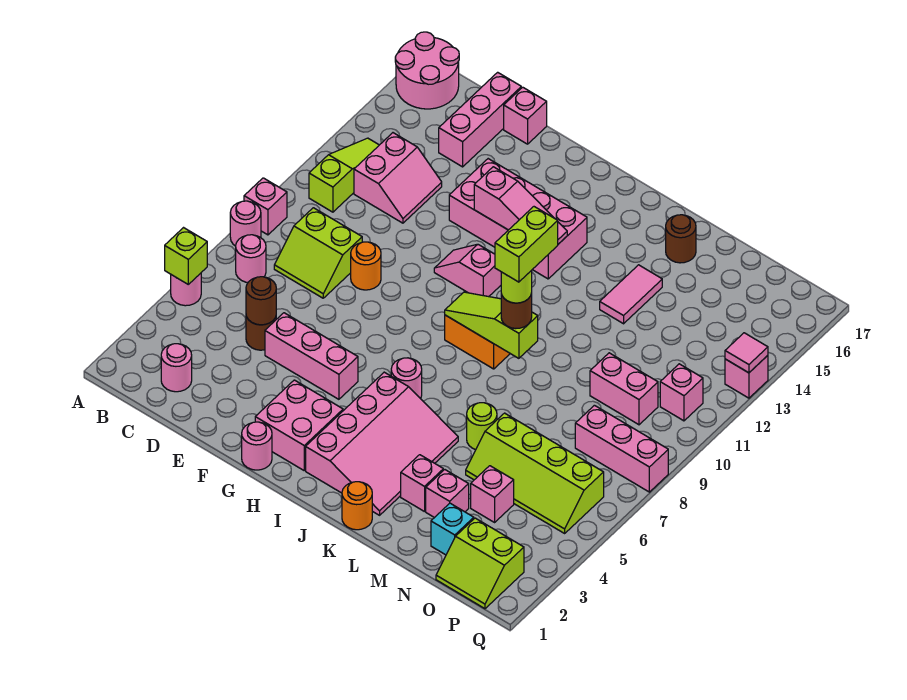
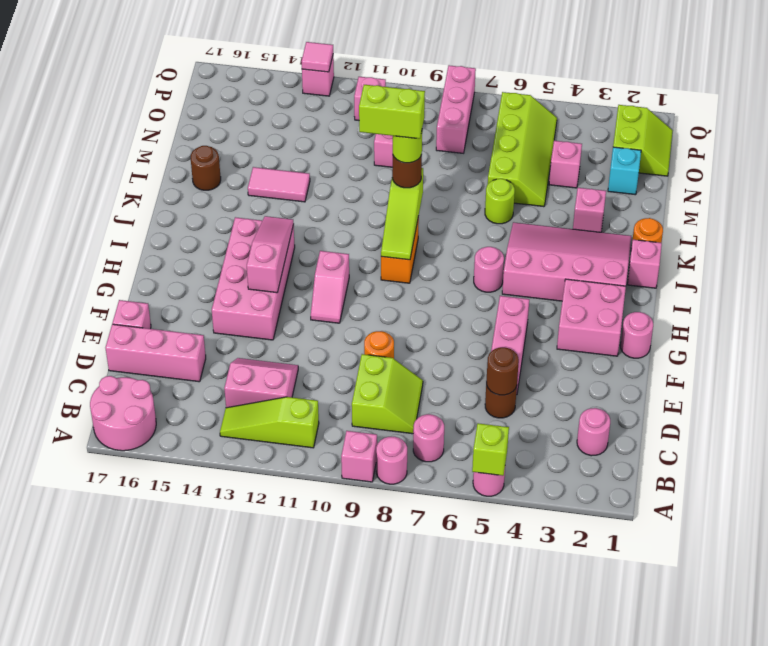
pink brick M3 level 1 -> pink brick J1 level 1

